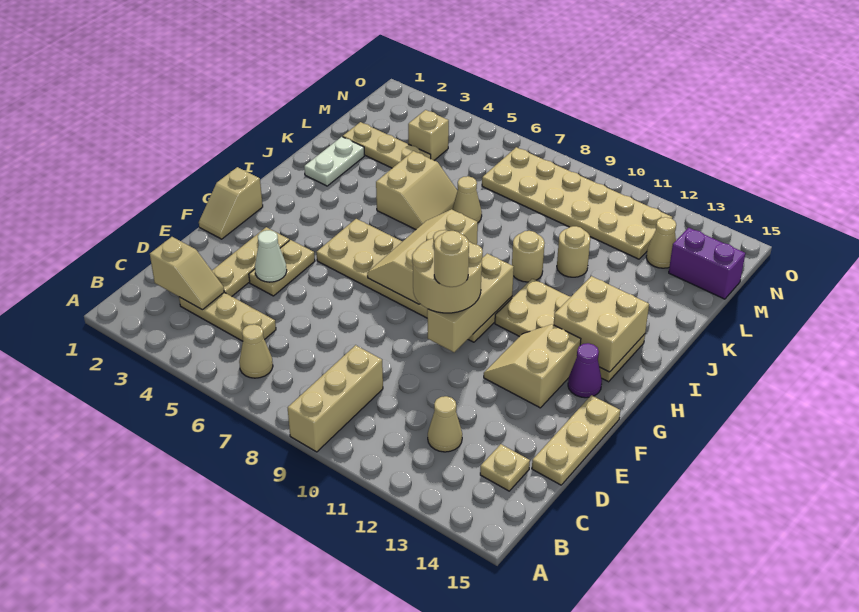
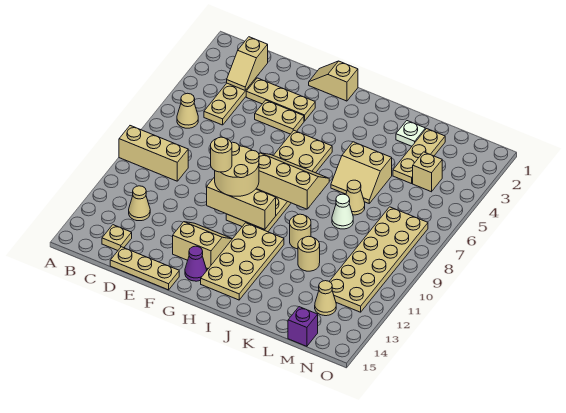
white cone E4 level 2 -> white cone K8 level 1
tan brick H13:I14 level 2 -> none
white plate J2:K2 level 1 -> white plate K2 level 1
purple brick M14:M15 level 1 -> purple brick M15 level 1

